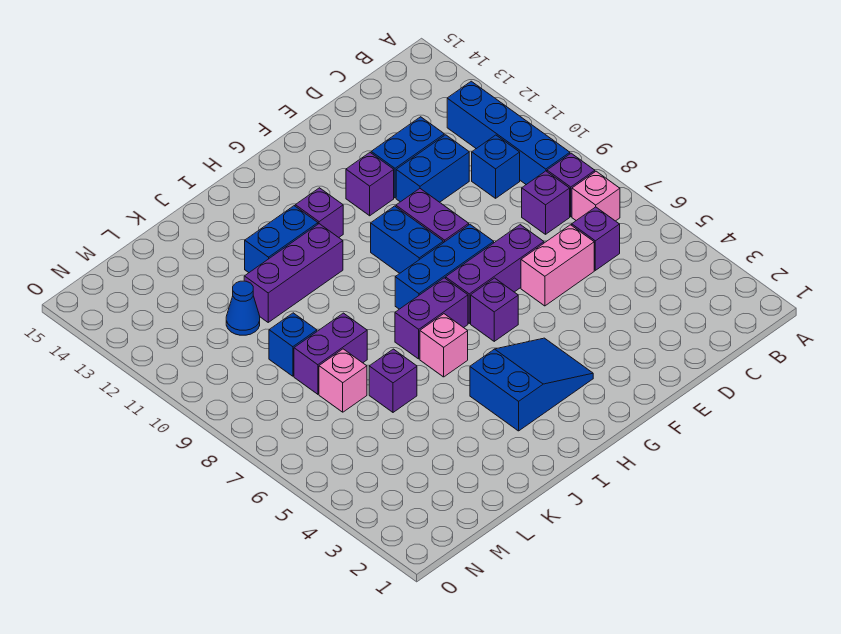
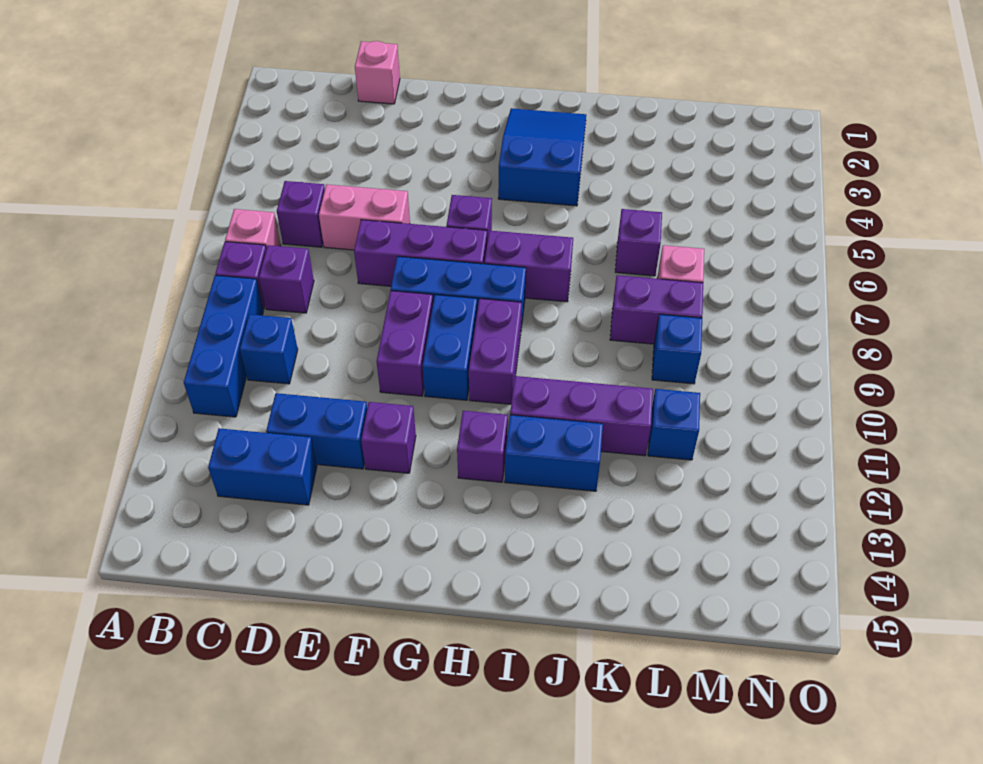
blue brick B9:B12 level 1 -> blue brick B9:B11 level 1
blue brick D11:E11 level 1 -> blue brick C13:D13 level 1
blue slope G3:I4 level 1 top I -> blue slope H2:I4 level 1 top 4
none -> purple brick H9:H10 level 1
pink brick I6 level 1 -> pink brick D1 level 1
blue cone L11 level 1 -> blue brick L11 level 1

